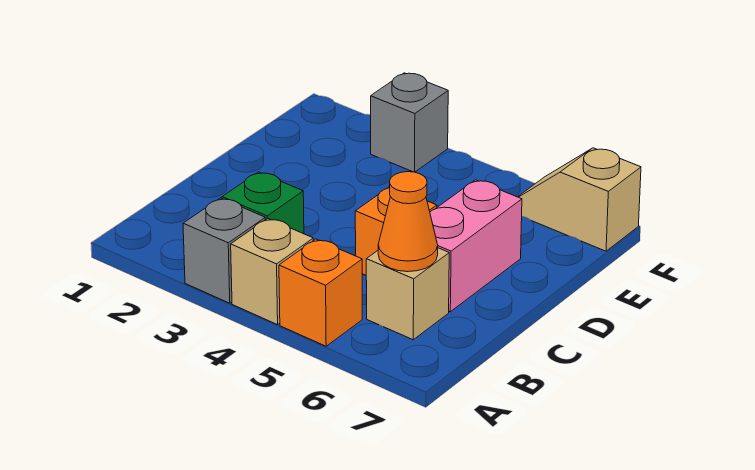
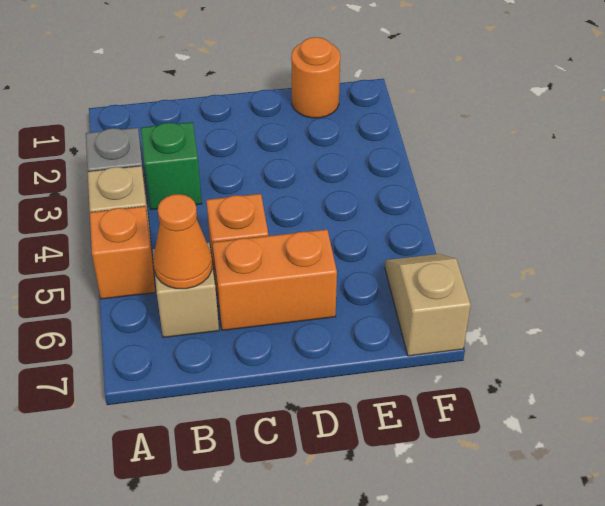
pink brick C6:D6 level 1 -> orange brick C6:D6 level 1
none -> orange round brick E1 level 1
grey brick F3 level 1 -> none

